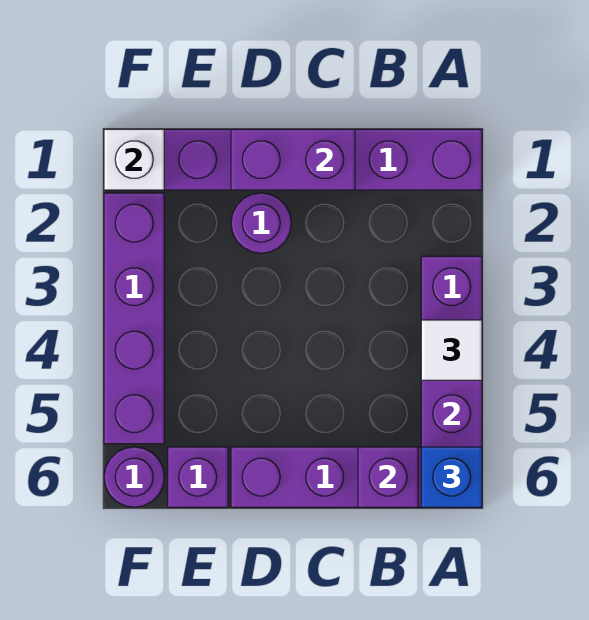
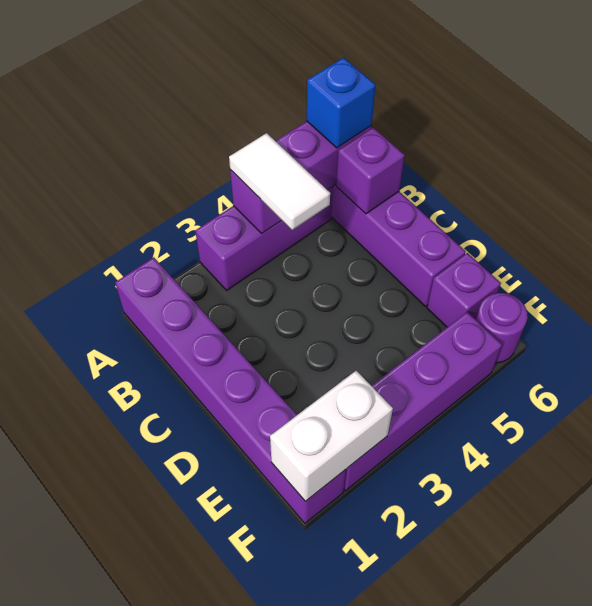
white tile A4 level 3 -> white tile A4:B4 level 3
purple brick C1:D1 level 2 -> none
purple round brick D2 level 1 -> none
white brick F1 level 2 -> white brick F1:F2 level 2

